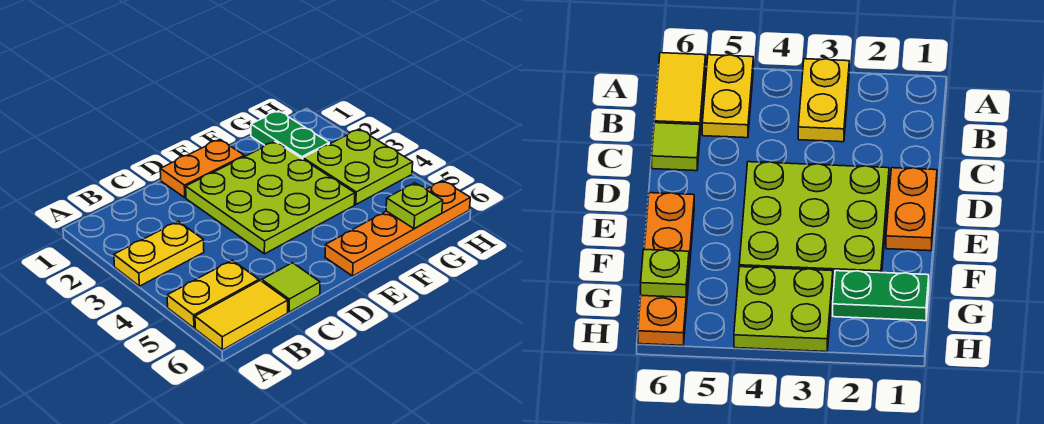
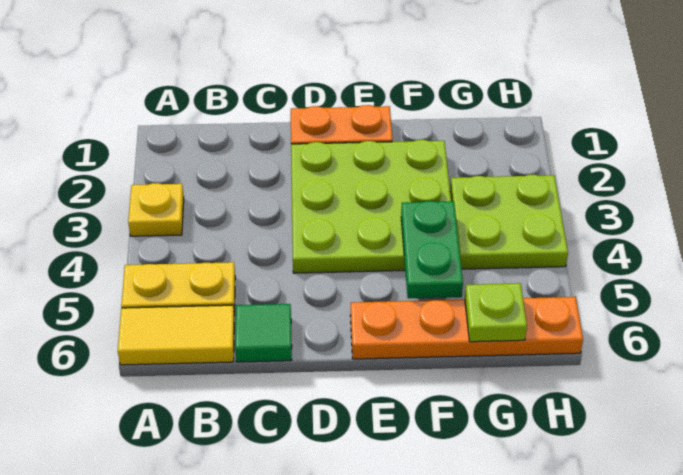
yellow plate A3:B3 level 1 -> yellow plate A3 level 1
lime tile C6 level 1 -> green tile C6 level 1
green plate G1:G2 level 1 -> green plate F4:F5 level 2

